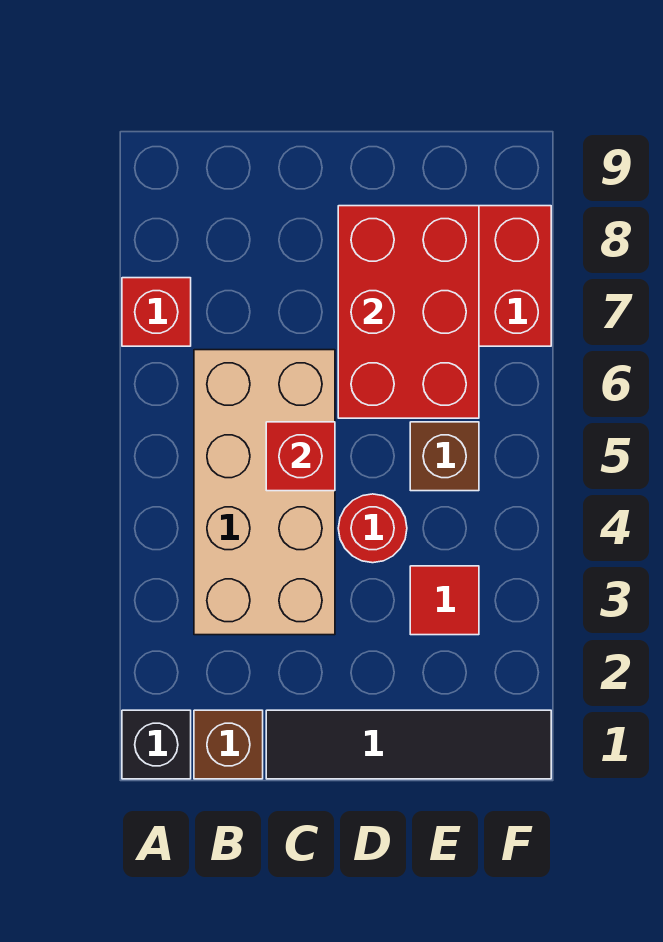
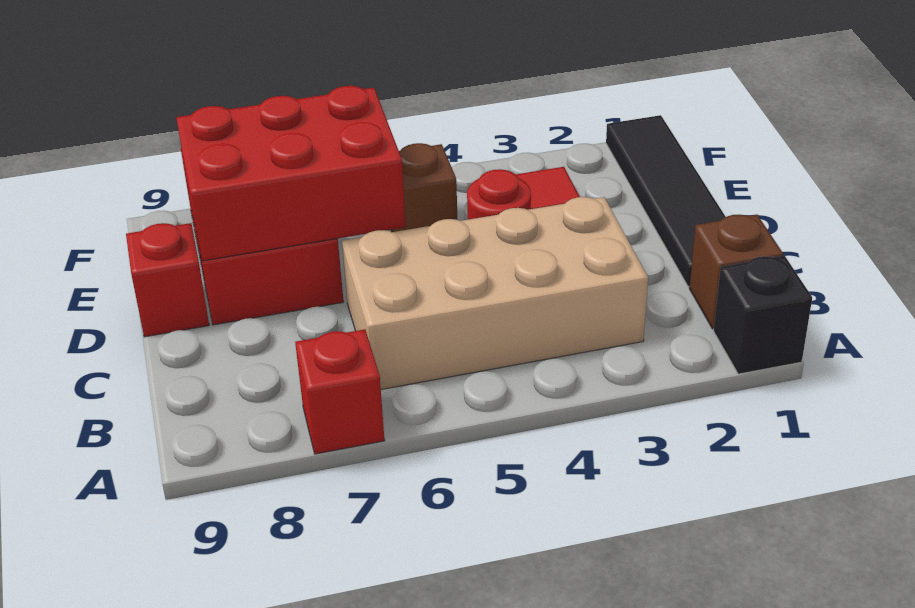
red brick C5 level 2 -> red brick D9 level 1

